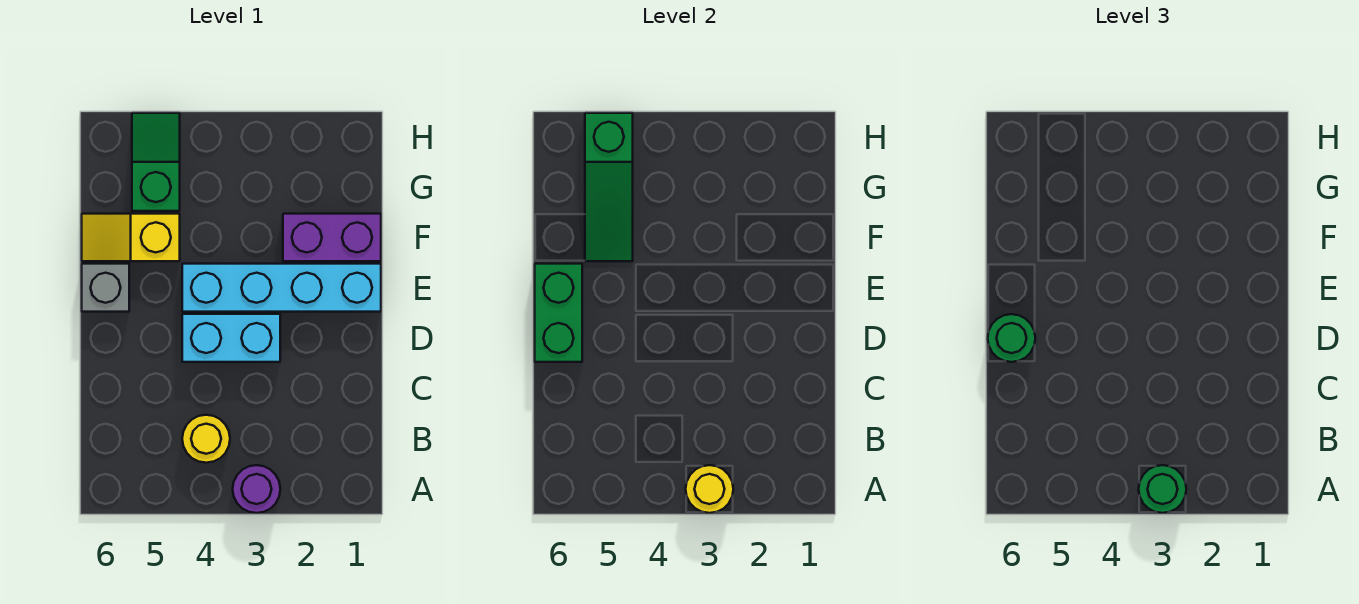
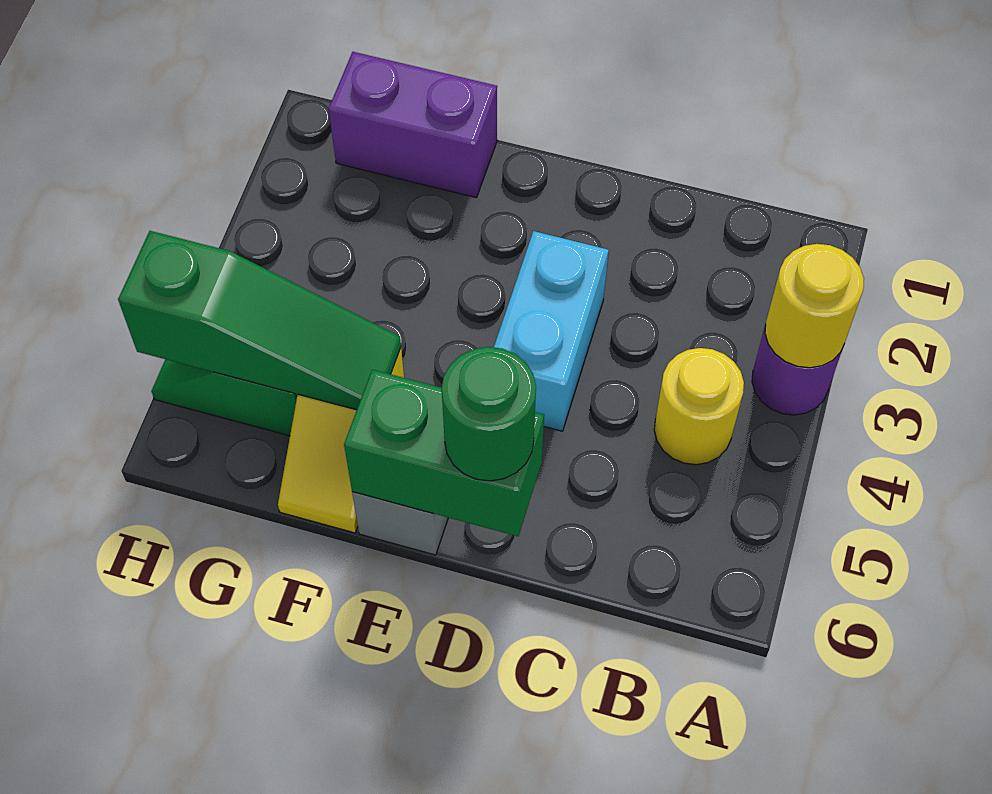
green round brick A3 level 3 -> none
cyan brick E1:E4 level 1 -> none
purple brick F1:F2 level 1 -> purple brick F1:G1 level 1

